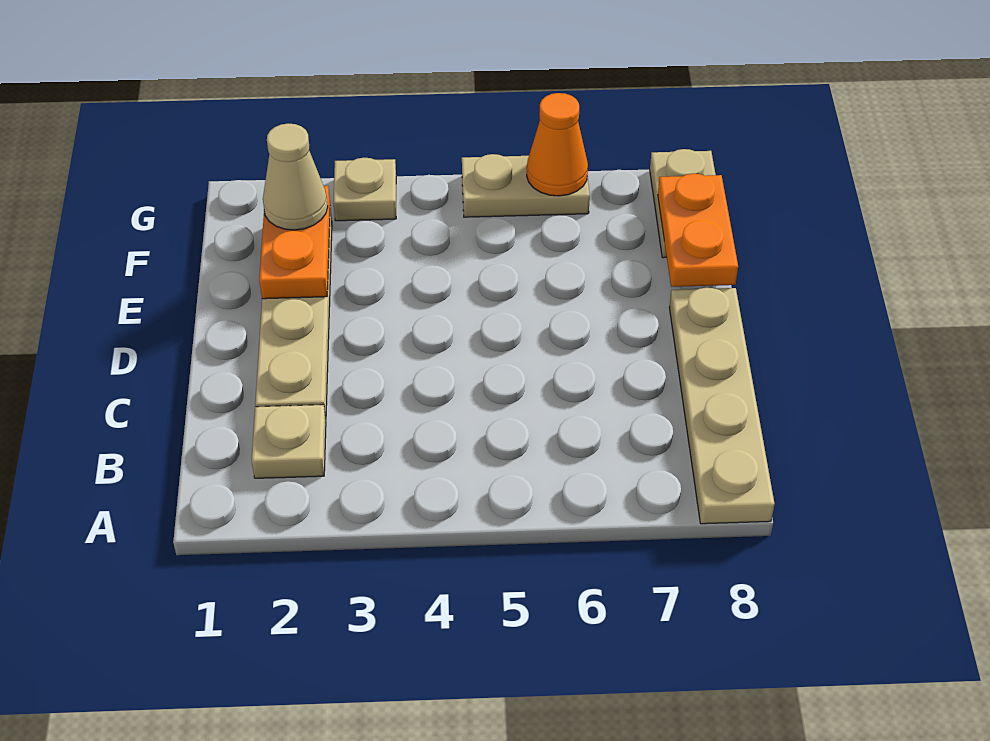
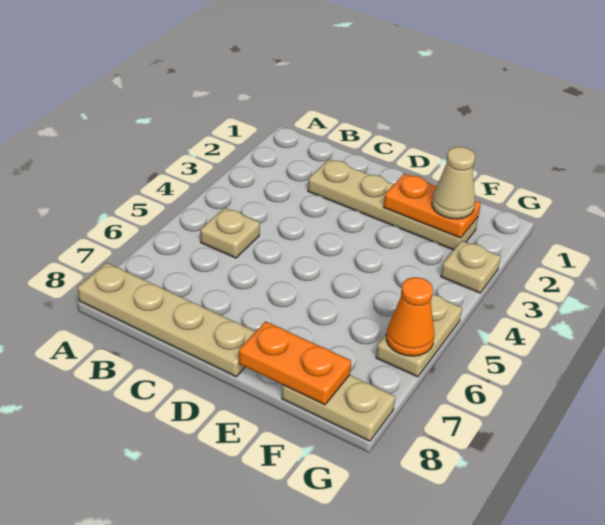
tan plate B2 level 1 -> tan plate B5 level 1

